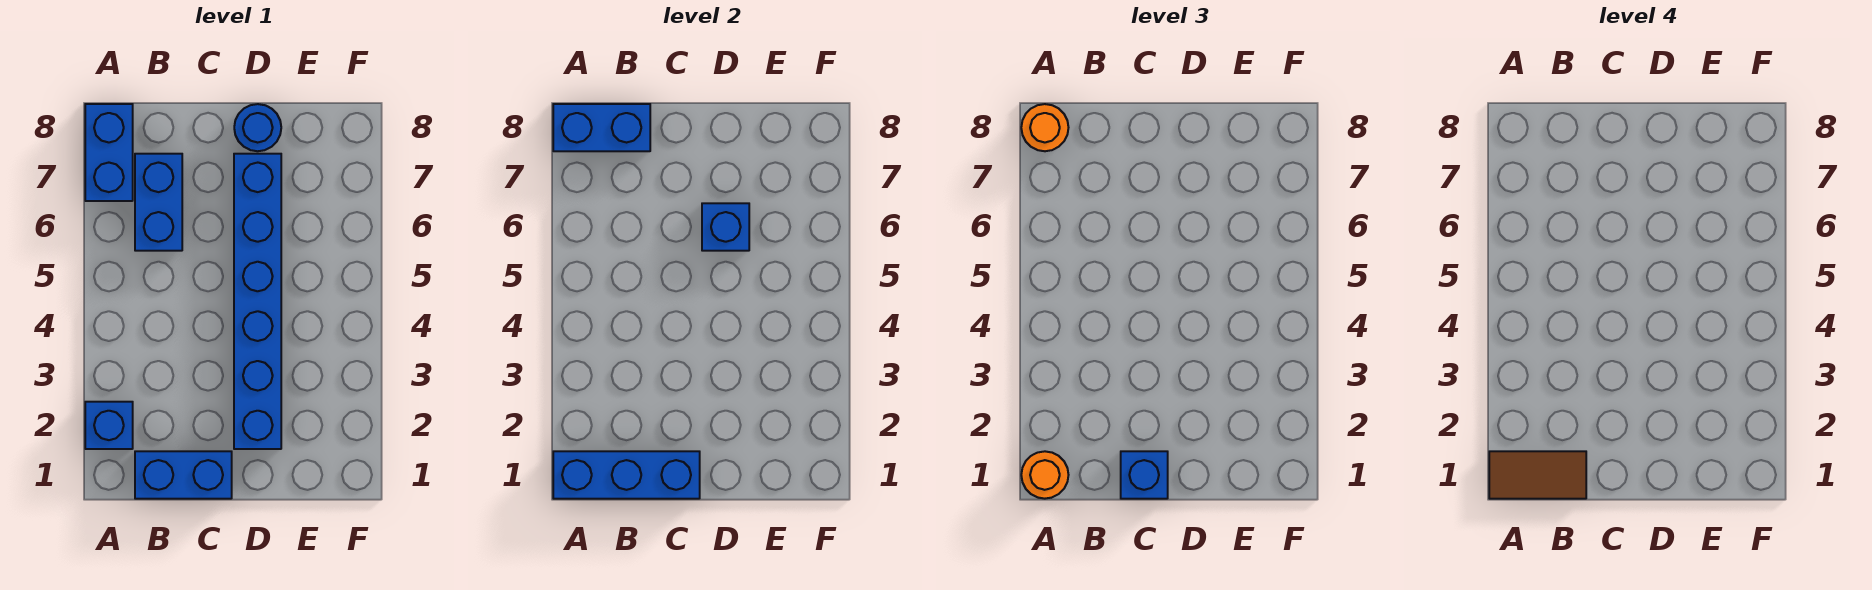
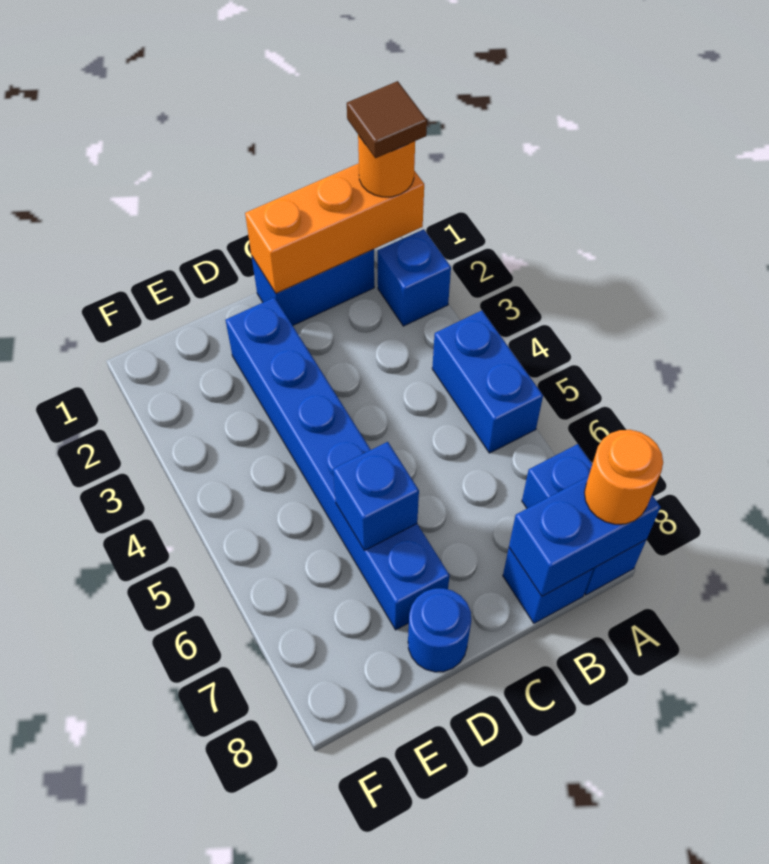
blue brick A1:C1 level 2 -> orange brick A1:C1 level 2
brown tile A1:B1 level 4 -> brown tile A1 level 4
blue brick B6:B7 level 1 -> blue brick A4:A5 level 1
blue brick C1 level 3 -> blue brick B8 level 1

